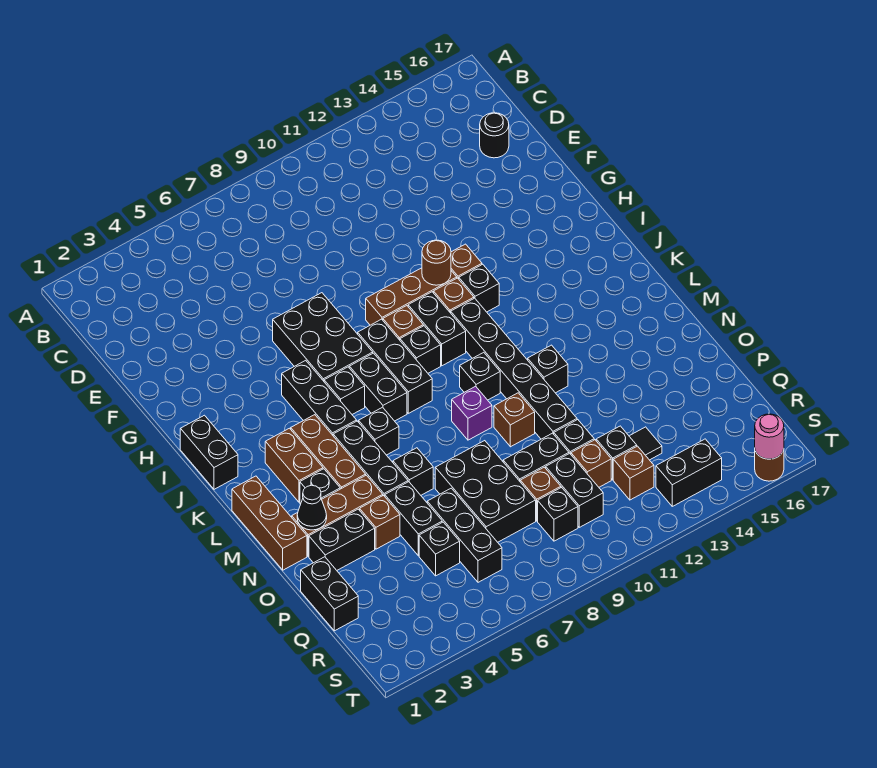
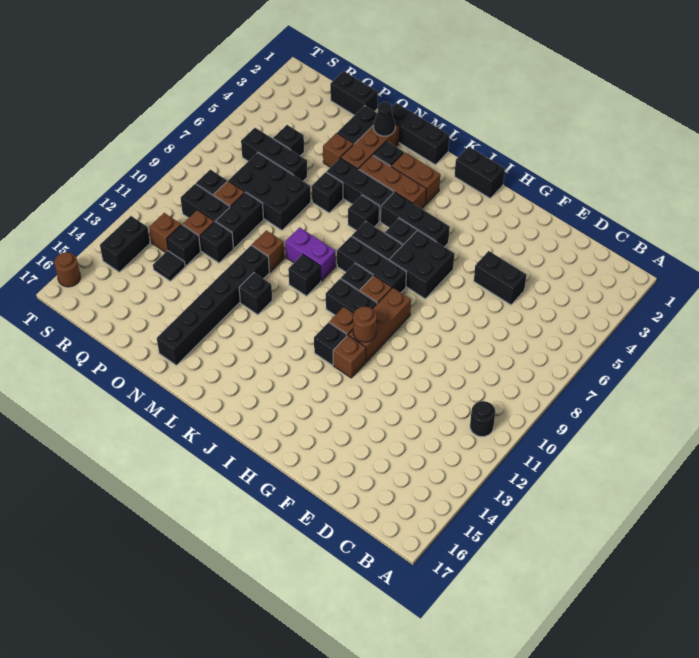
black round brick D16 level 1 -> black round brick B11 level 1
black brick G6:I7 level 1 -> black brick H6:I7 level 1
black brick J11:O11 level 1 -> black brick N11:N16 level 1
brown brick L1:N1 level 1 -> black brick L1:N1 level 1
purple brick M9 level 1 -> purple brick L9:M9 level 1
black brick O5:P5 level 1 -> black brick E5:F5 level 1
pink round brick T16 level 2 -> none

